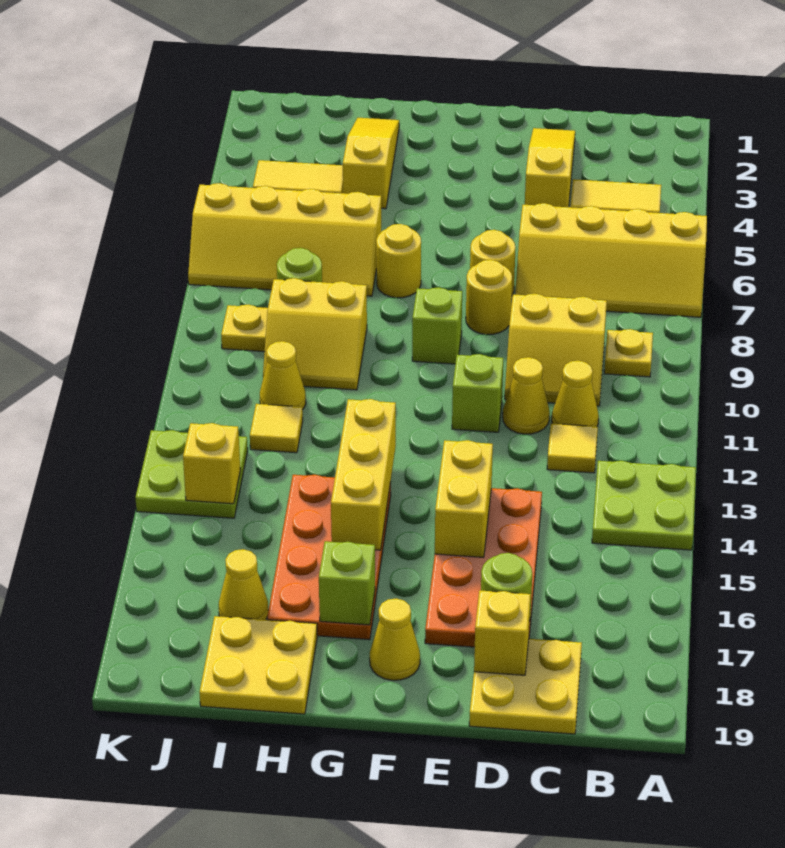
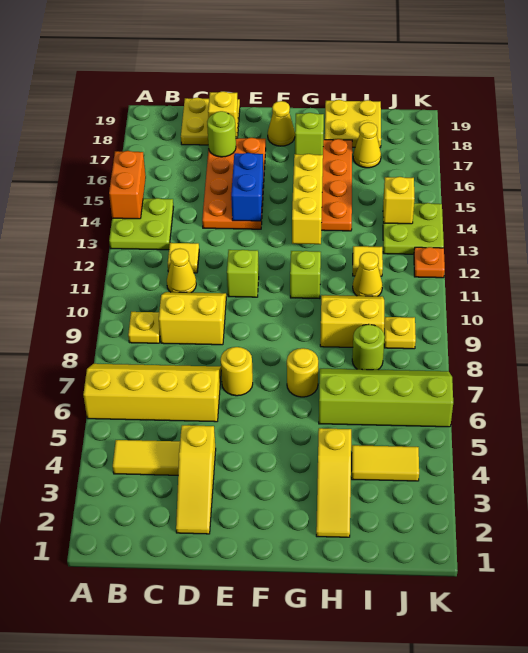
none -> orange brick A14:A15 level 2
yellow cone D11 level 1 -> none
yellow round brick E8 level 1 -> none
yellow brick E14:E15 level 2 -> blue brick E14:E15 level 2
lime brick F9 level 1 -> lime brick G11 level 1
yellow slope H6:K7 level 1 top 6 -> lime slope H6:K7 level 1 top 6
none -> orange plate K12 level 1

